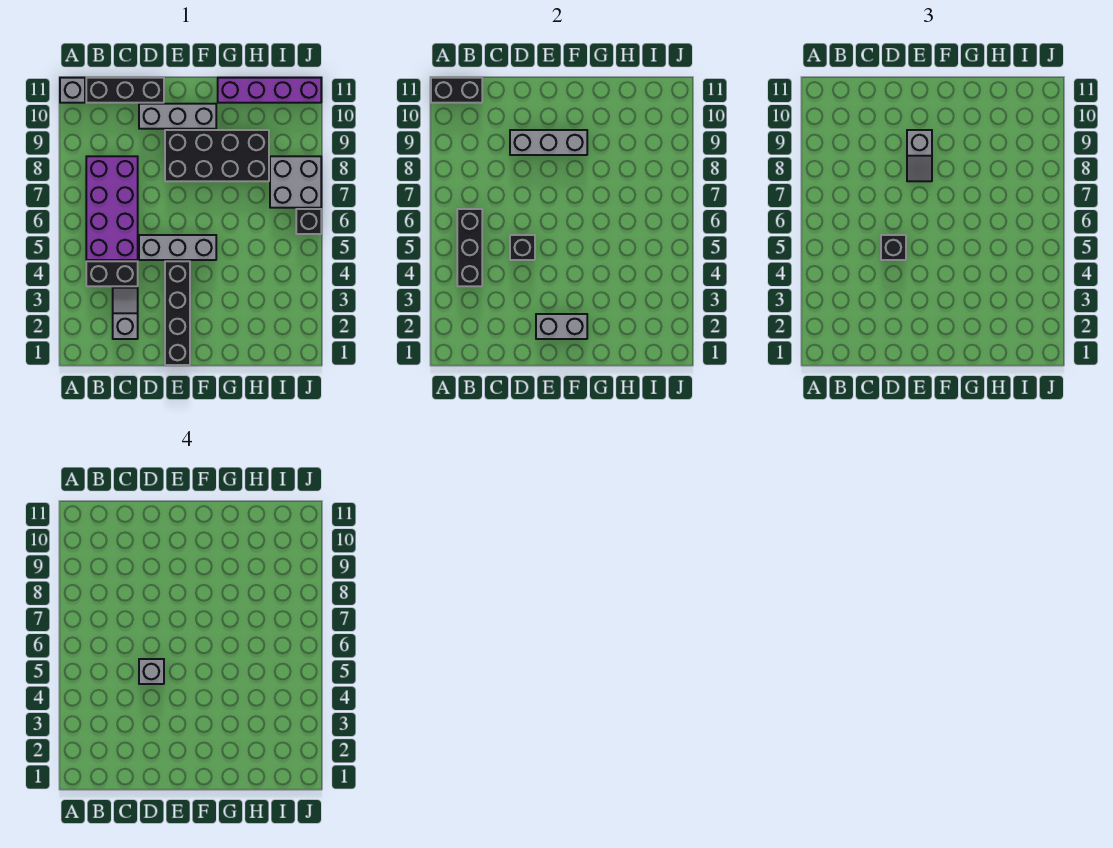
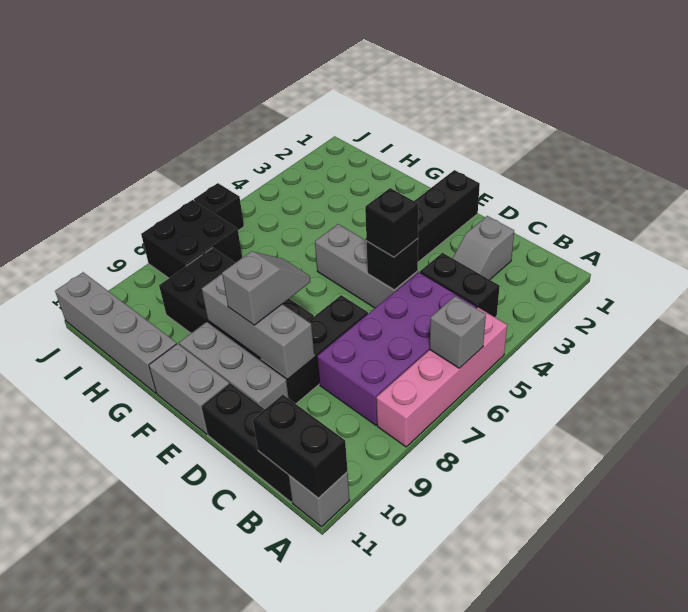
none -> pink brick A5:A8 level 1
black brick B4:B6 level 2 -> black brick D7:D9 level 1
grey brick D5 level 4 -> grey brick A6 level 2
grey brick E2:F2 level 2 -> grey brick E11:F11 level 1
purple brick G11:J11 level 1 -> grey brick G11:J11 level 1
grey brick I7:J8 level 1 -> black brick I7:J8 level 1

